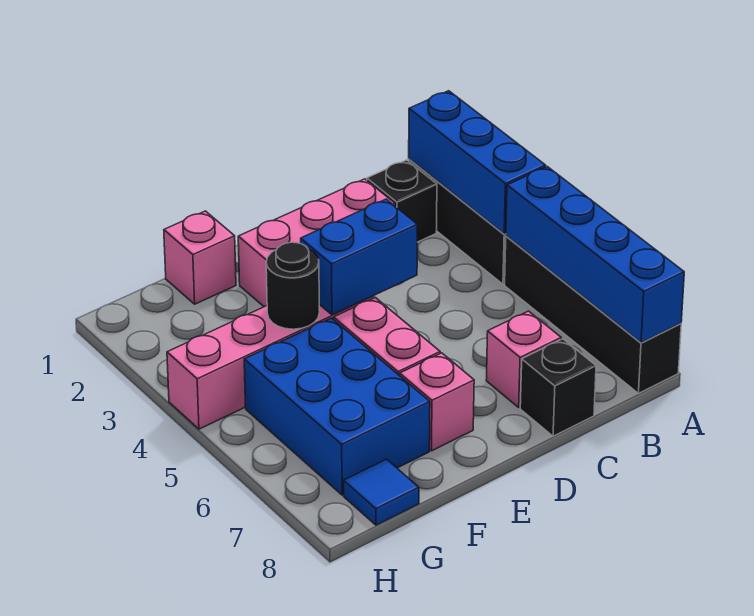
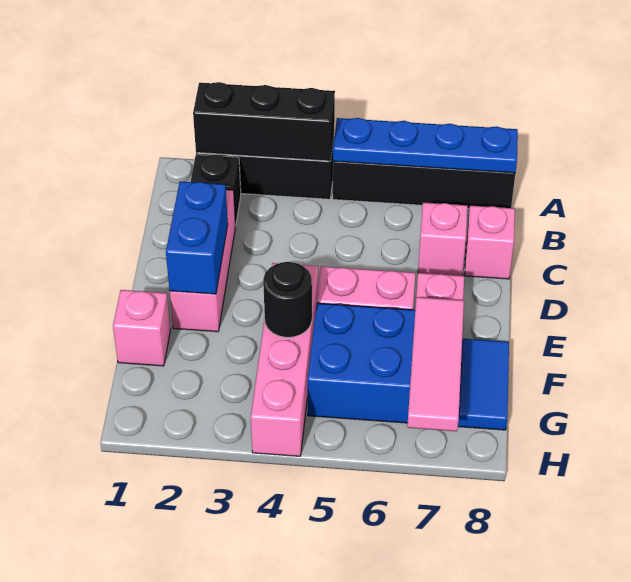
blue brick A2:A4 level 2 -> black brick A2:A4 level 2
blue brick A5:A8 level 2 -> blue plate A5:A8 level 2
black brick C8 level 1 -> pink brick C8 level 1
blue brick D4:E4 level 2 -> blue brick D2:E2 level 2
none -> pink tile F7:H7 level 2
blue tile G8 level 1 -> blue tile F8:G8 level 1

